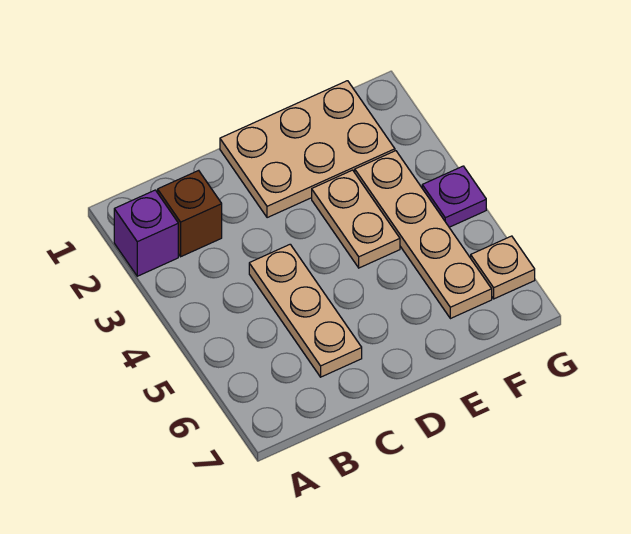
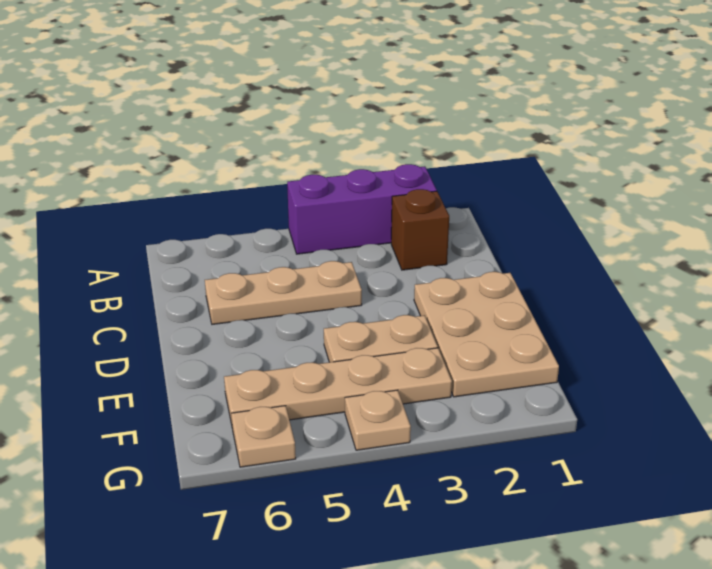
purple brick A2 level 1 -> purple brick A2:A4 level 1
purple plate G4 level 1 -> tan plate G4 level 1

